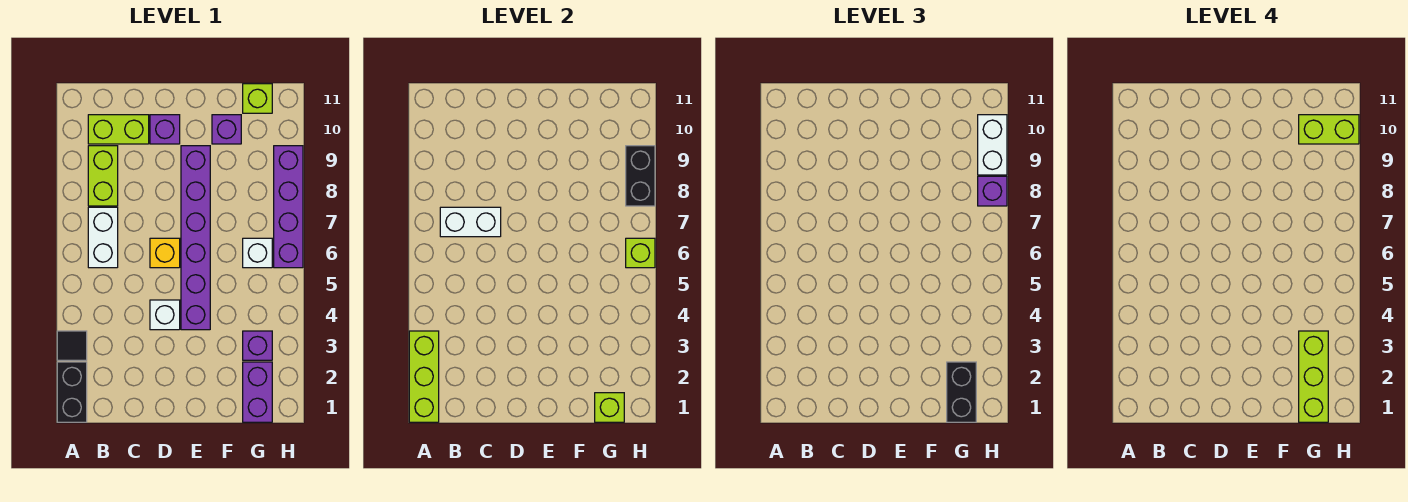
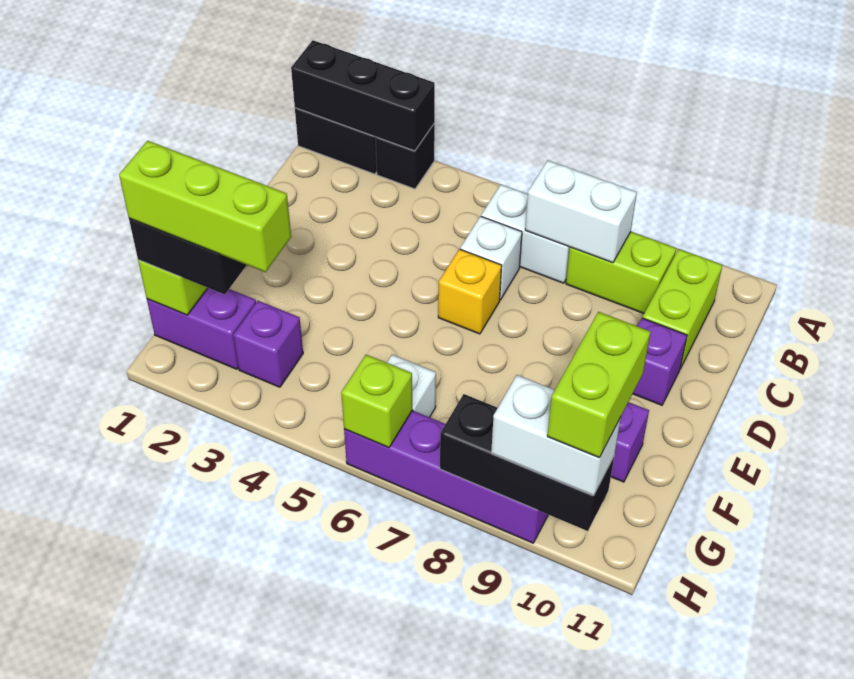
lime brick A1:A3 level 2 -> black brick A1:A3 level 2
black tile A3 level 1 -> black brick A3 level 1
white brick B7:C7 level 2 -> white brick B7:B8 level 2
white brick D4 level 1 -> white brick C6 level 1
purple brick E4:E9 level 1 -> none
lime brick G11 level 1 -> none
black brick H8:H9 level 2 -> black brick H8:H10 level 2
purple brick H8 level 3 -> none

